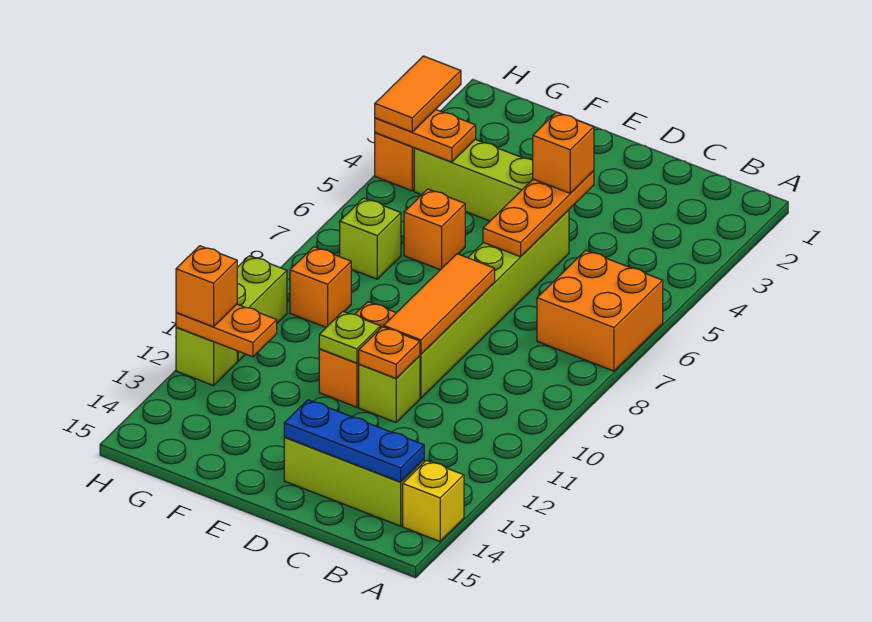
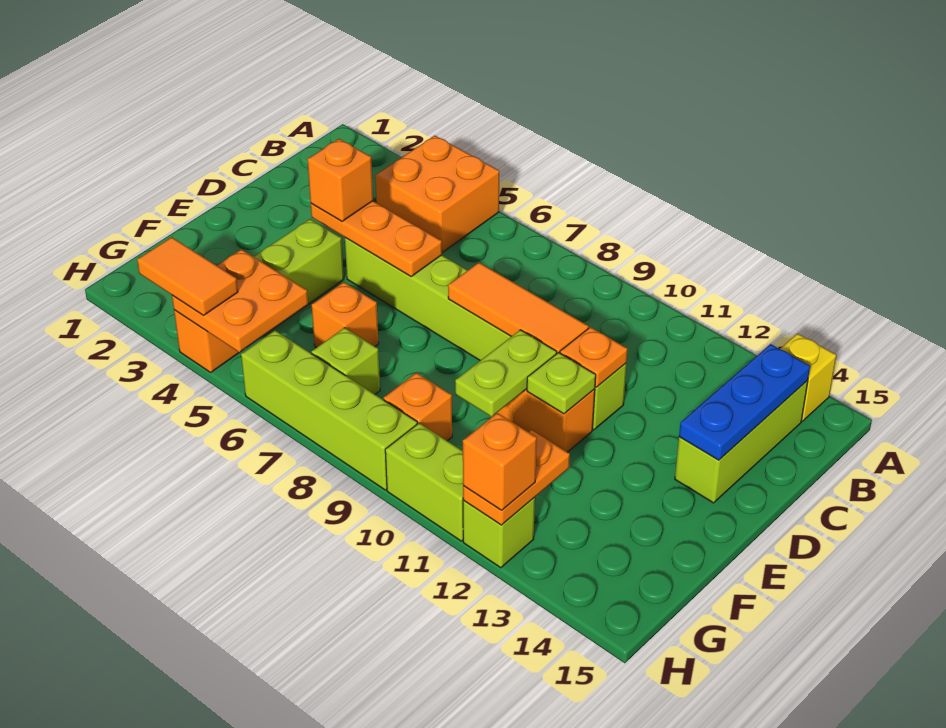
orange brick A6:B7 level 1 -> orange brick A4:B5 level 1
none -> lime plate E10:F10 level 2
orange plate G4:H4 level 2 -> orange plate G4:H5 level 2
none -> lime brick H6:H9 level 1

